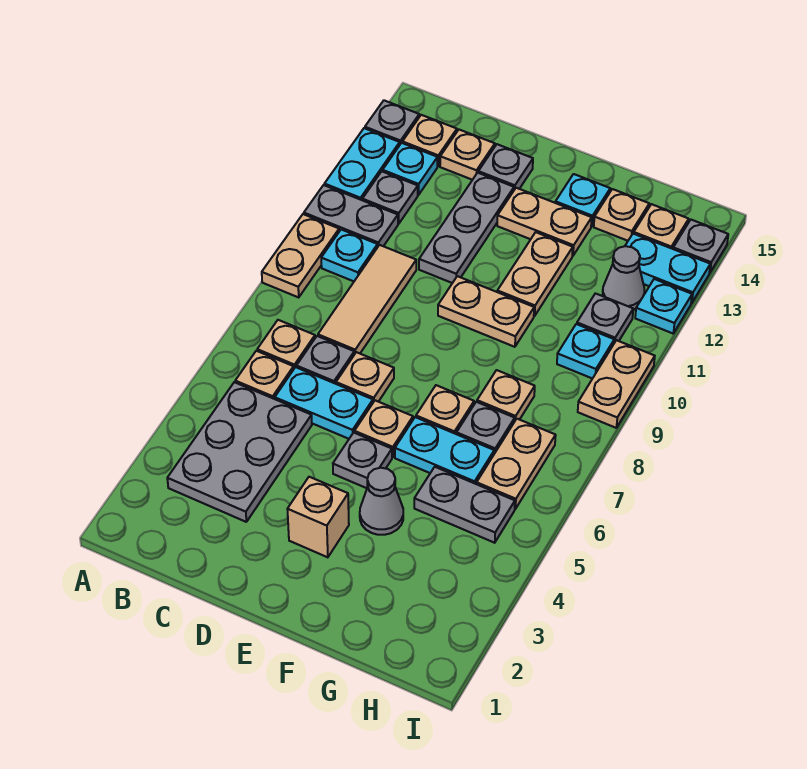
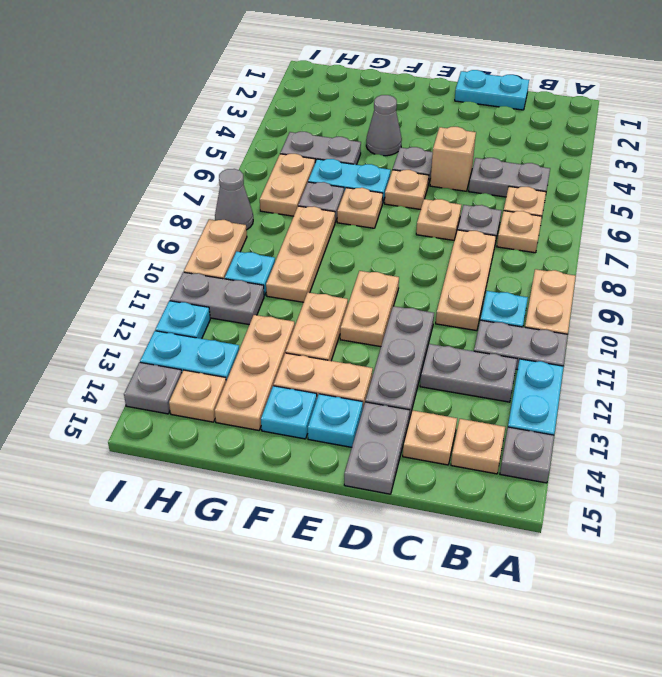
grey plate B3:C5 level 1 -> grey plate B5:C5 level 1
grey plate B12 level 1 -> grey plate B12:C12 level 1
cyan plate B13 level 1 -> cyan plate E14 level 1
cyan plate C6:D6 level 1 -> cyan plate C1:D1 level 1
tan tile C8:C10 level 1 -> tan plate C8:C10 level 1
grey plate D14 level 1 -> grey plate D14:D15 level 1
tan brick E3 level 1 -> tan brick D5 level 1
tan plate E10:F10 level 1 -> tan plate E10:E11 level 1
tan plate G8 level 1 -> tan plate G8:G10 level 1
tan plate G14 level 1 -> tan plate G12:G14 level 1
grey plate H11 level 1 -> grey plate H11:I11 level 1
grey cone H12 level 1 -> grey cone I8 level 1

